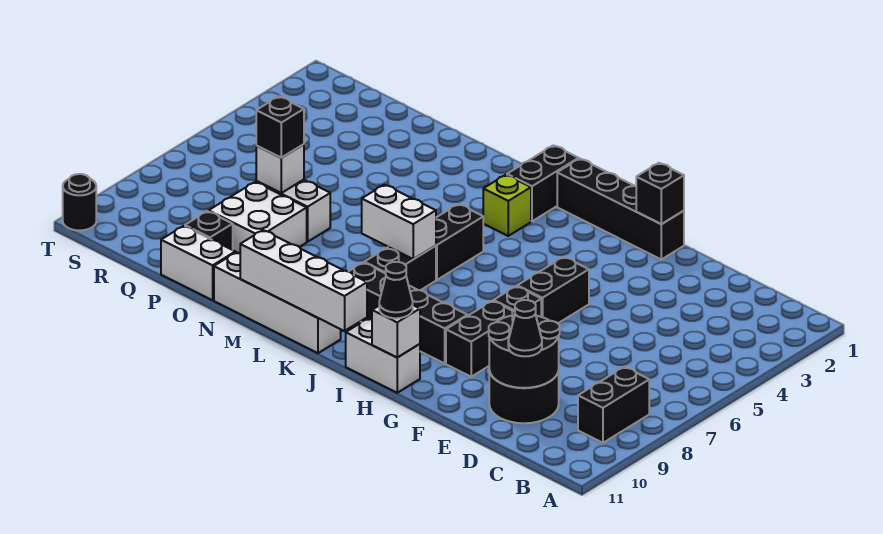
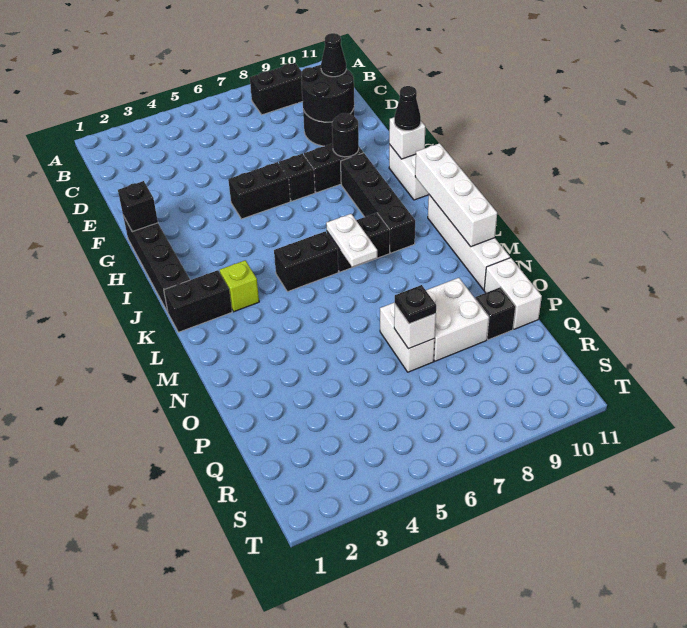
white brick K7:L7 level 2 -> white plate K7:L7 level 2
black brick P7 level 3 -> black plate P7 level 3
black round brick T11 level 1 -> black round brick G9 level 2

